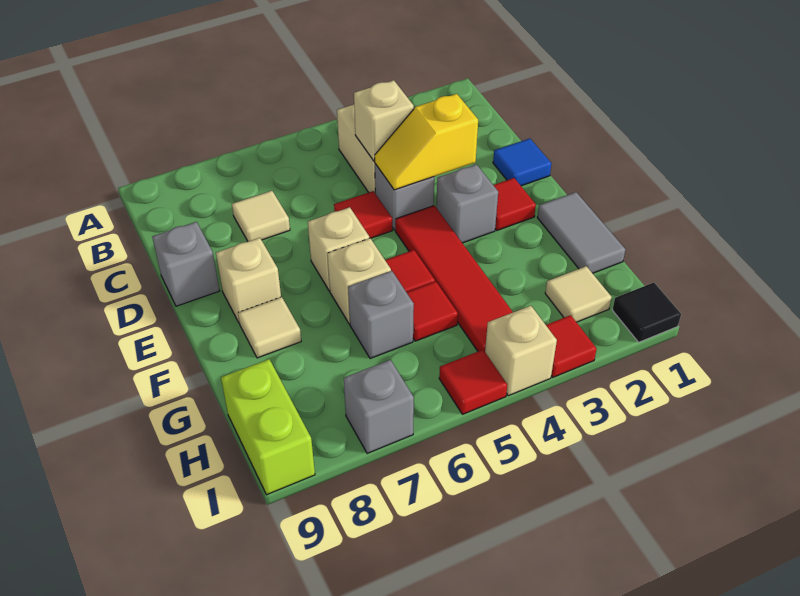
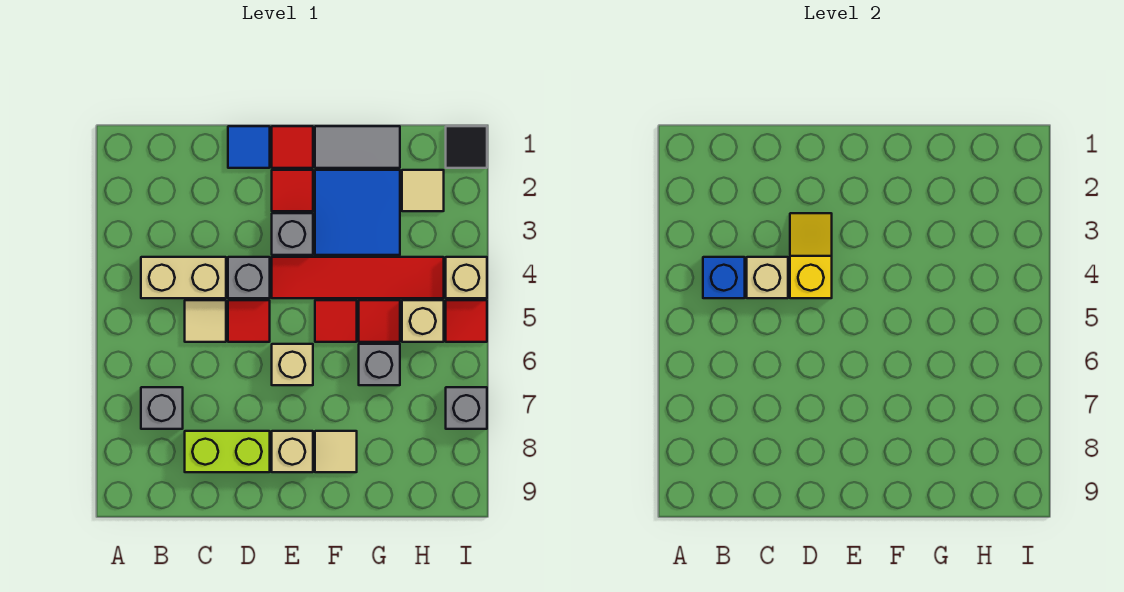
none -> blue brick B4 level 2
tan tile C7 level 1 -> tan tile C5 level 1
yellow slope D3:D4 level 2 top 3 -> yellow slope D3:D4 level 2 top 4
grey brick D9 level 1 -> grey brick B7 level 1
none -> blue tile F2:G3 level 1
tan brick F6 level 1 -> tan brick H5 level 1
lime brick H9:I9 level 1 -> lime brick C8:D8 level 1
red tile I3 level 1 -> red tile E1 level 1

